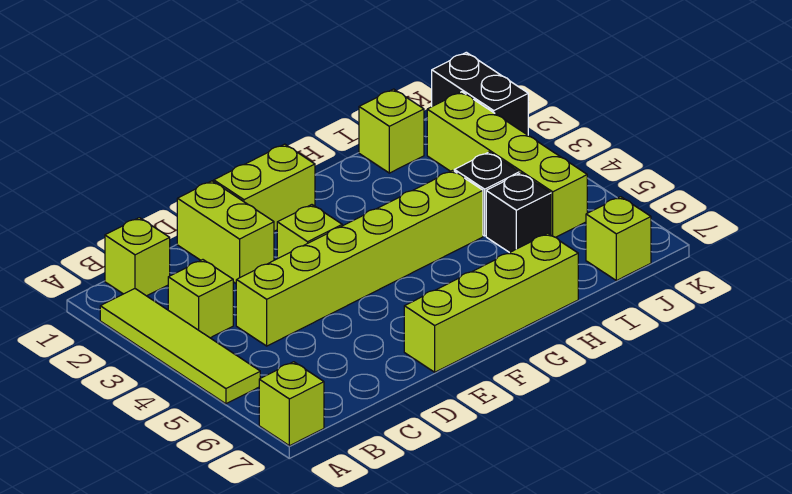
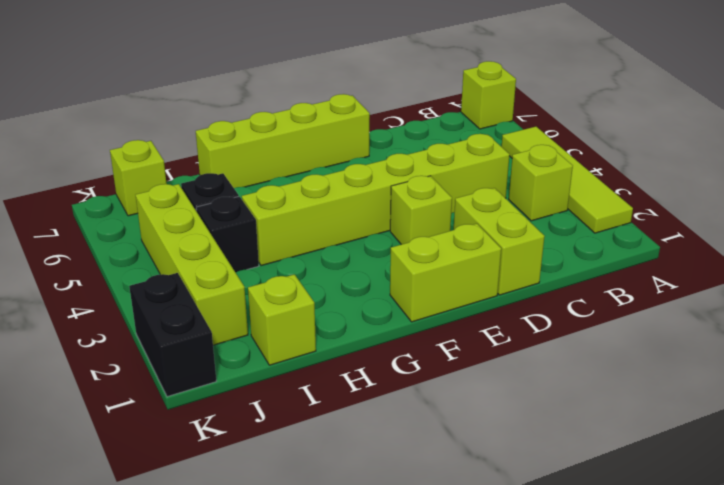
lime brick B1 level 1 -> none

